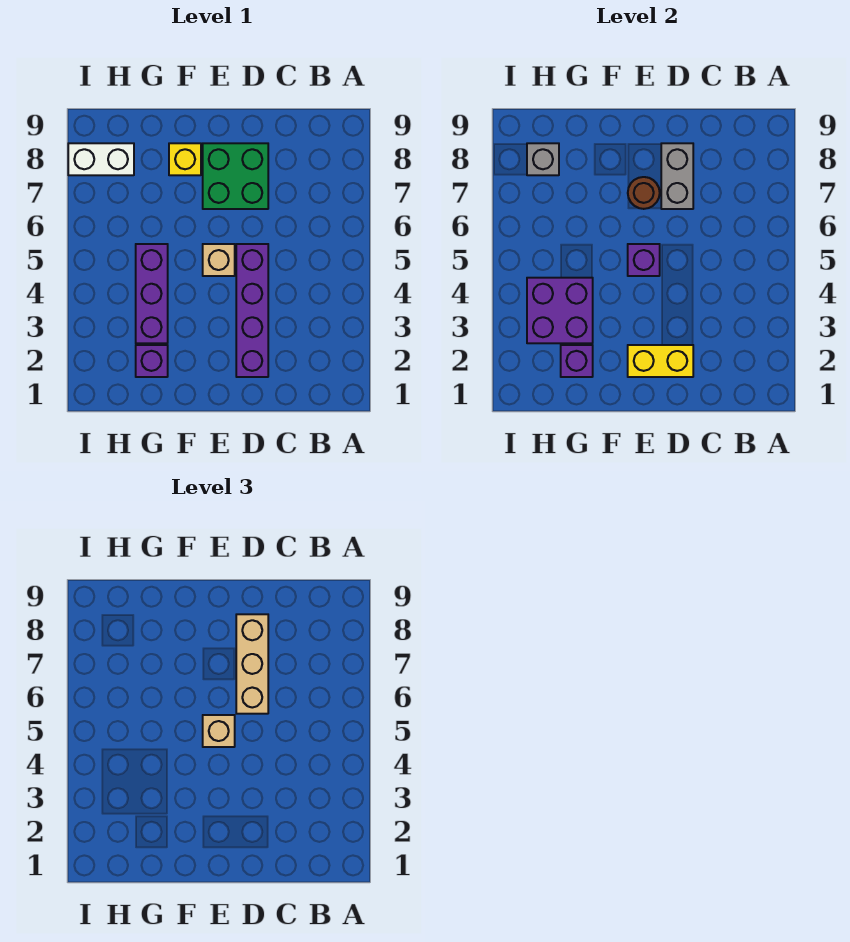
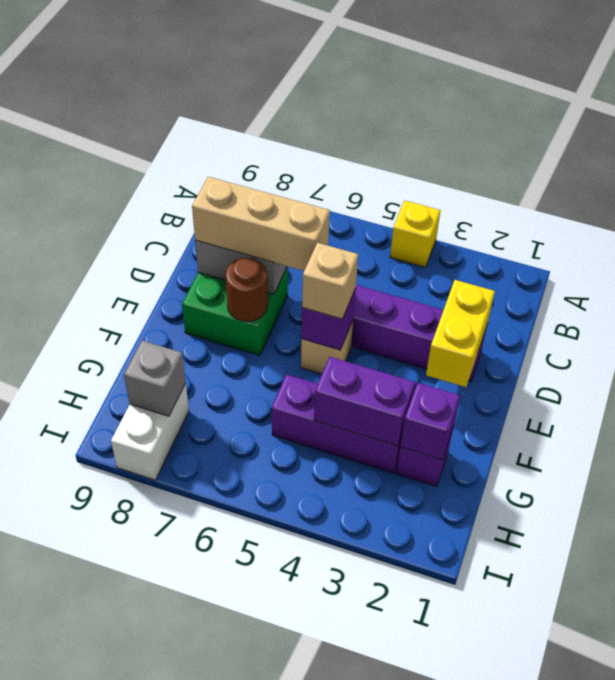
yellow brick F8 level 1 -> yellow brick A4 level 1
purple brick G3:H4 level 2 -> purple brick G3:G4 level 2

